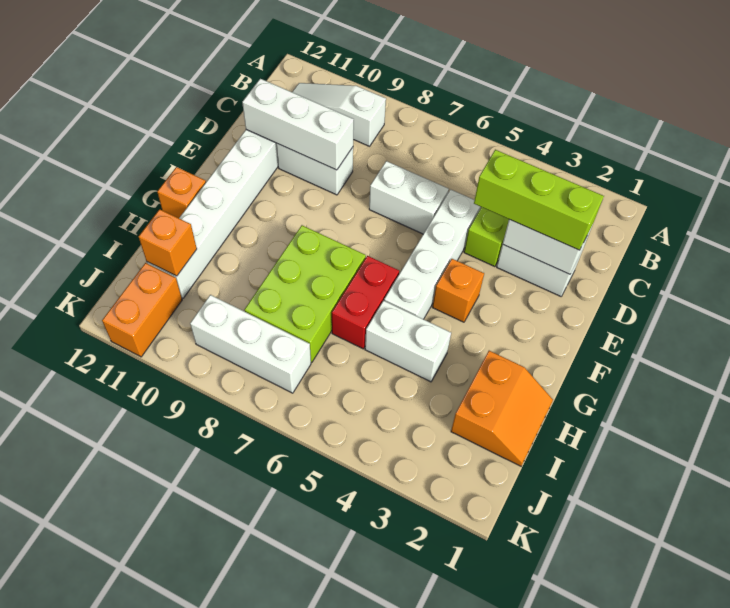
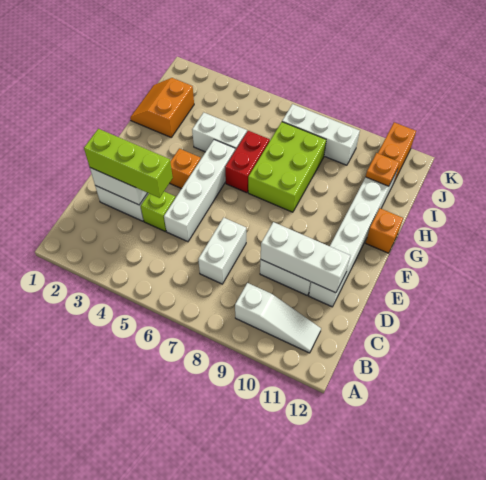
white brick D6:D7 level 1 -> white brick C7:D7 level 1
orange brick I11 level 2 -> orange plate I11 level 2

